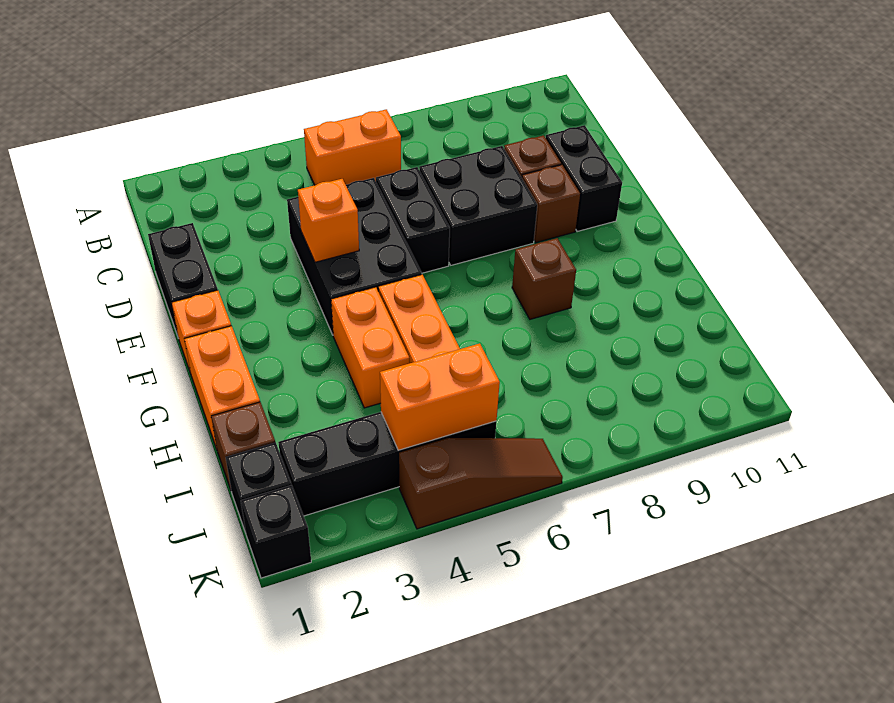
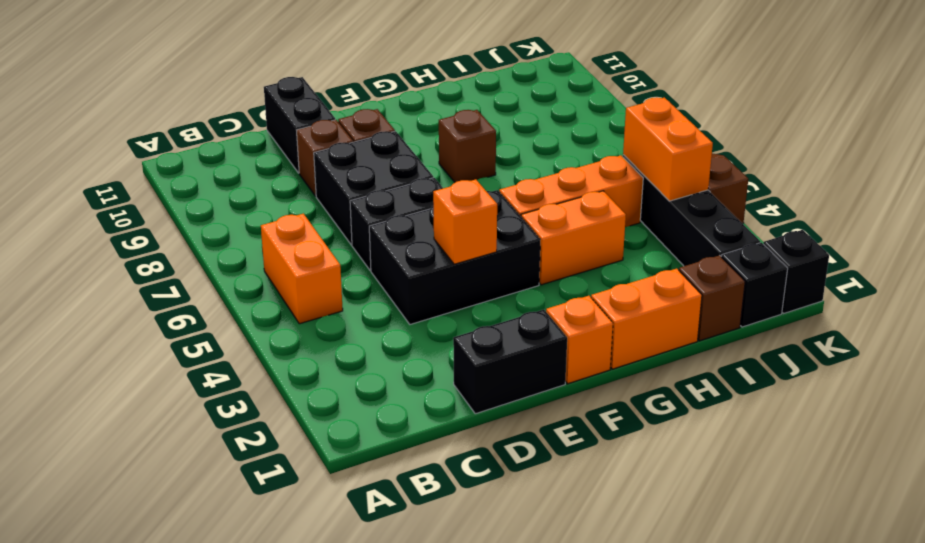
black brick D10:E10 level 1 -> black brick D10:D11 level 1

